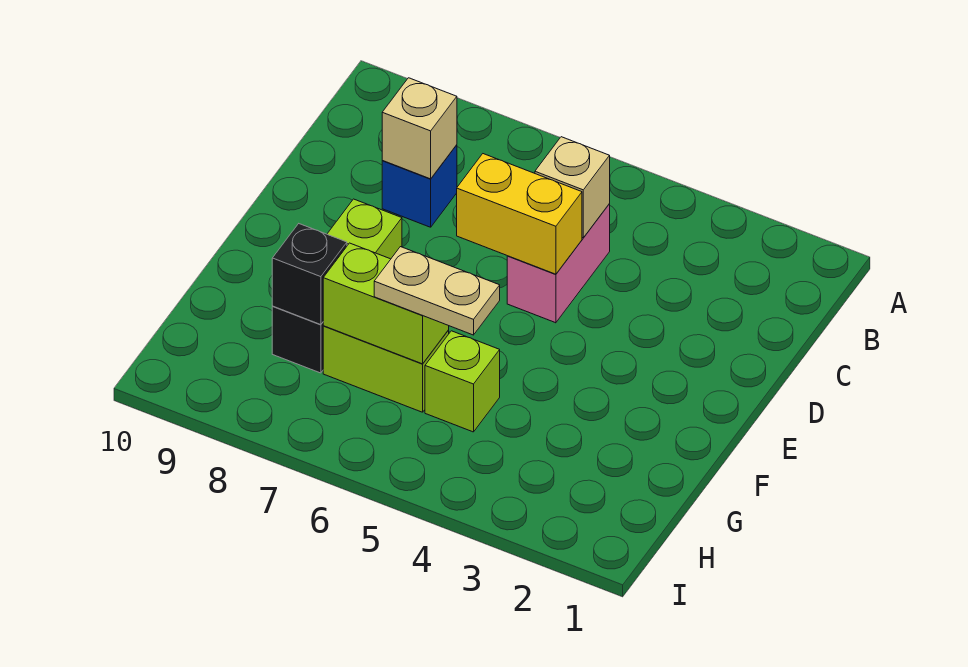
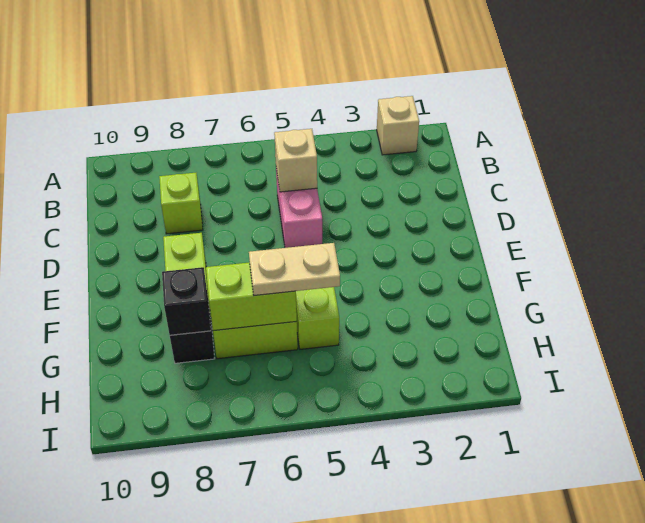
blue brick C8 level 1 -> lime brick C8 level 1
tan brick C8 level 2 -> tan brick A2 level 1
yellow brick D5:D6 level 2 -> none

